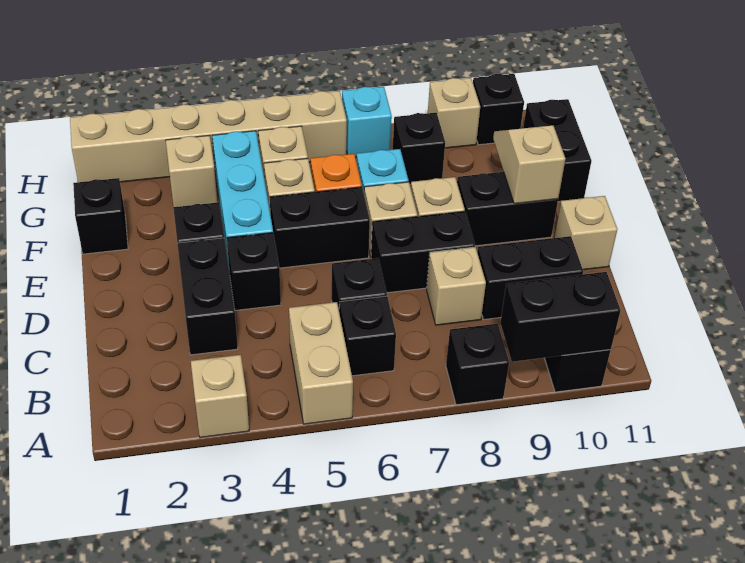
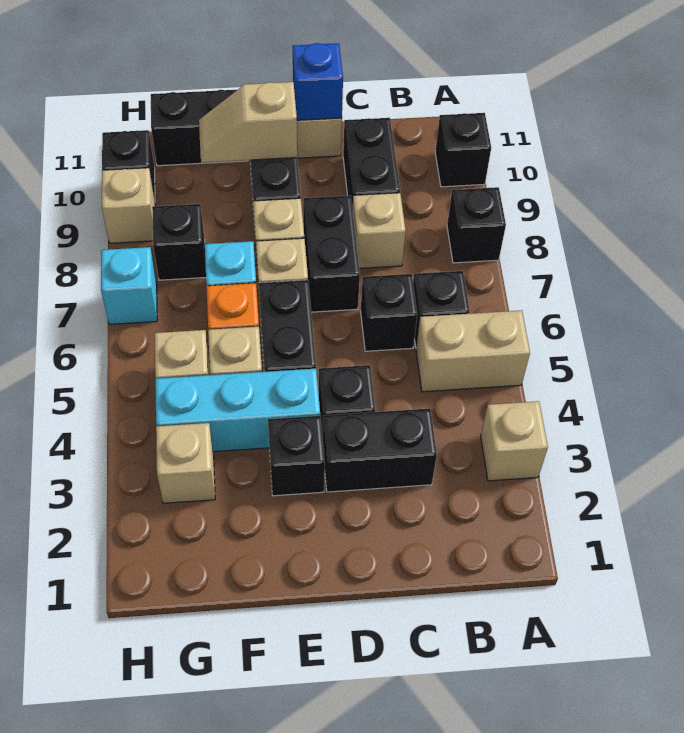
black brick A9:A10 level 2 -> none
none -> blue brick D11 level 2
black brick F1 level 1 -> none
tan brick H1:H6 level 1 -> none

